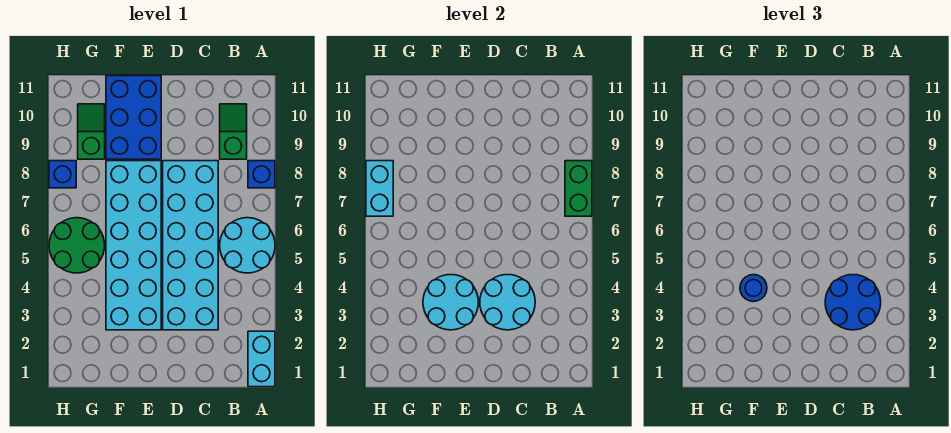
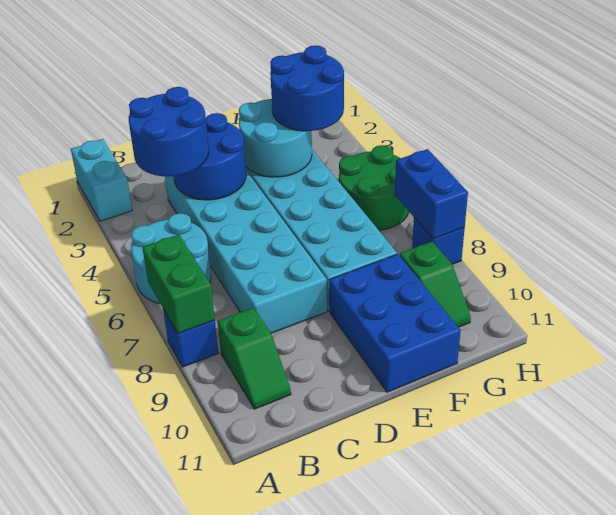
cyan round brick C3:D4 level 2 -> blue round brick C3:D4 level 2
blue round brick F4 level 3 -> blue round brick F3:G4 level 3
cyan brick H7:H8 level 2 -> blue brick H7:H8 level 2

